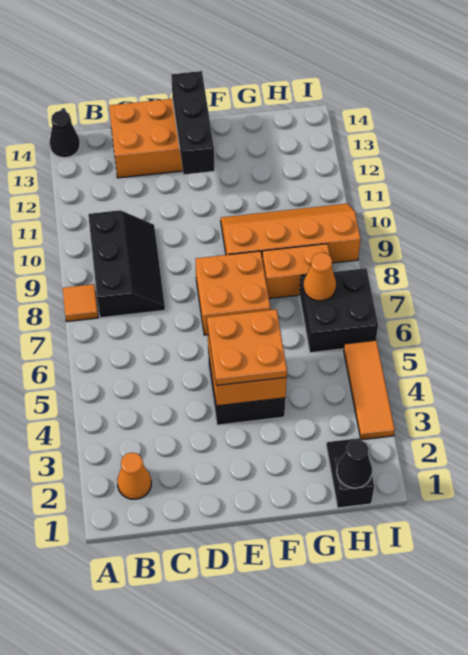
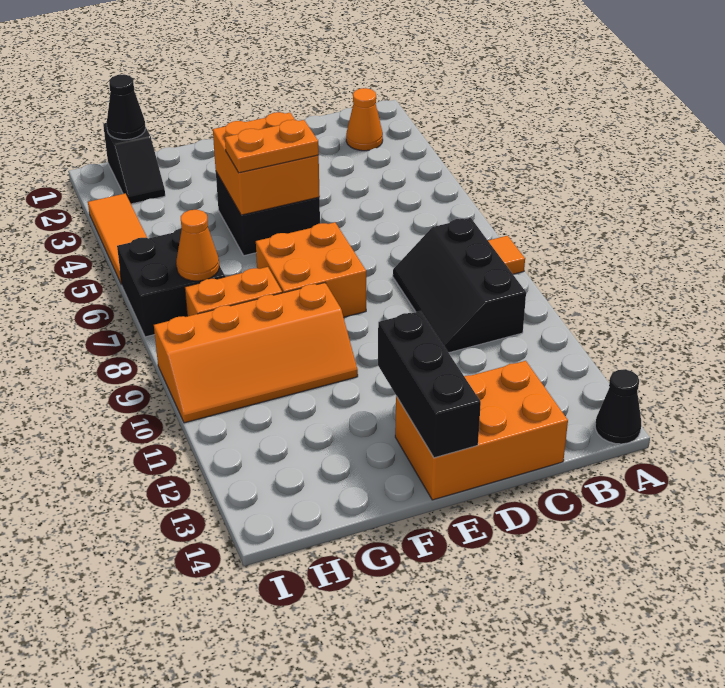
orange plate E4:F5 level 3 -> orange plate E5:F5 level 3

